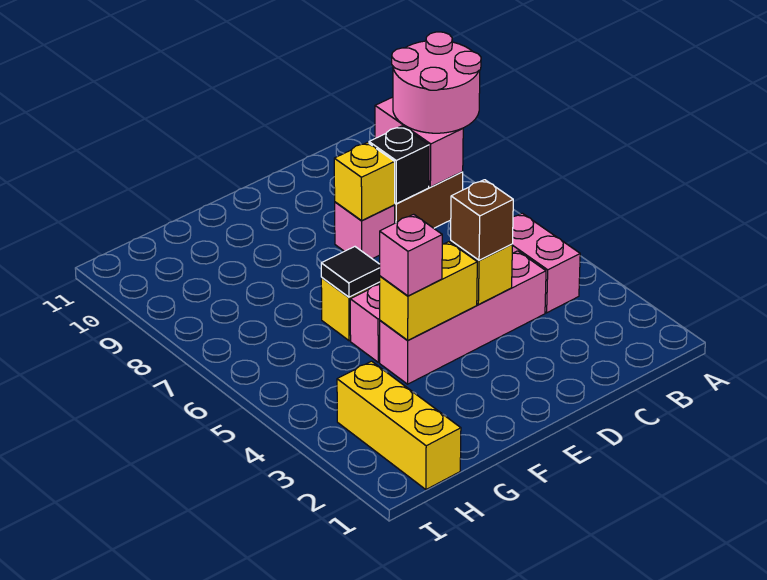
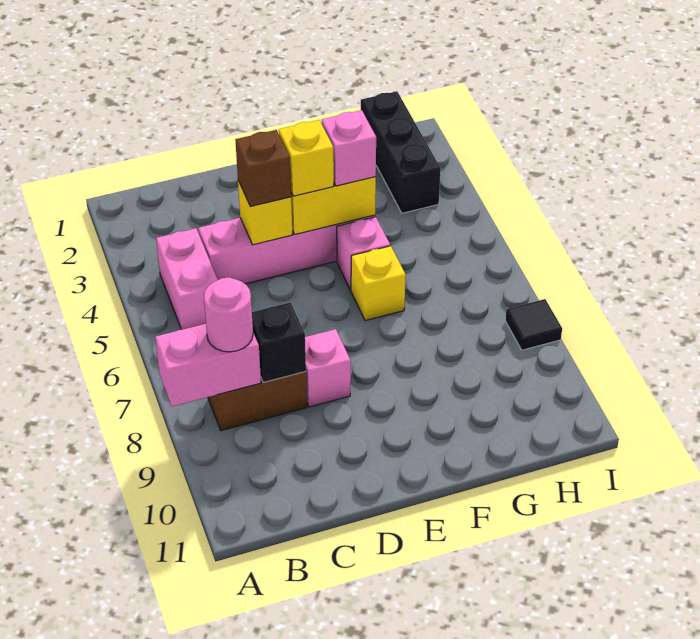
pink round brick A8:B9 level 3 -> pink round brick B8 level 3
pink brick B8:B9 level 2 -> pink brick A8:B8 level 2
yellow brick D8 level 2 -> yellow brick E4 level 3
black tile F6 level 2 -> black tile I8 level 1
yellow brick H1:H3 level 1 -> black brick H1:H3 level 1

